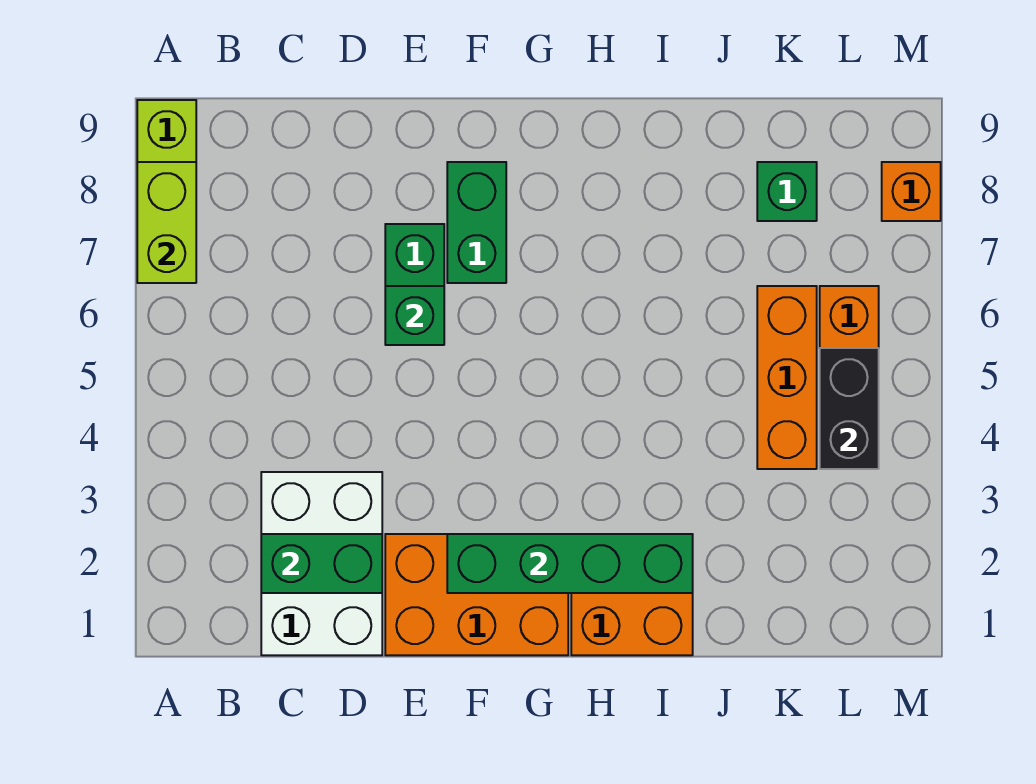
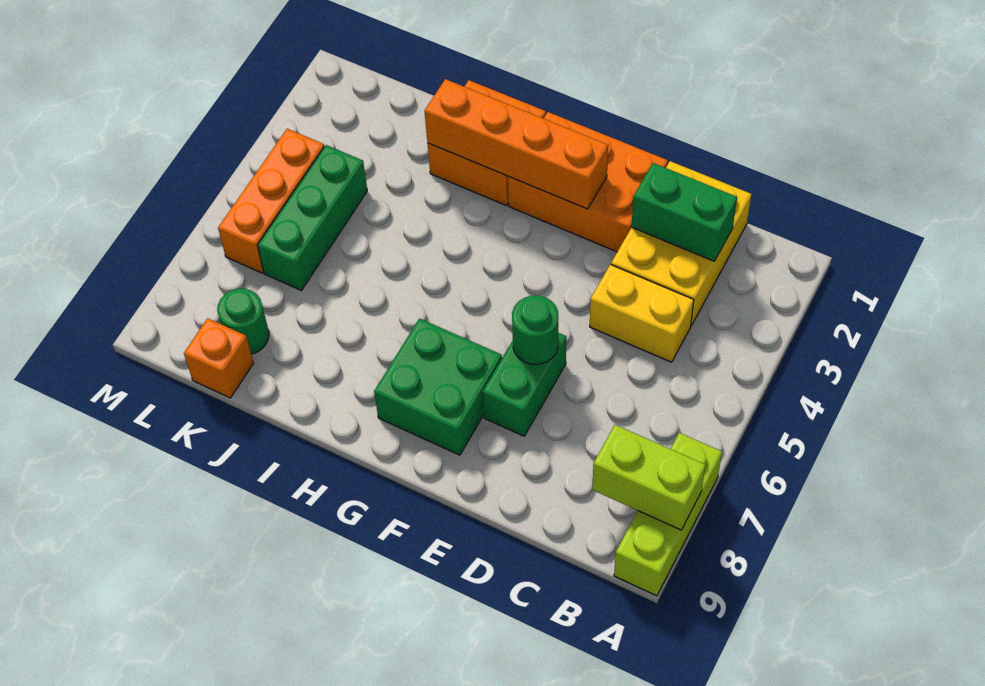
lime brick A7:A8 level 2 -> lime brick A8:B8 level 2
white brick C1:D3 level 1 -> yellow brick C1:D3 level 1
none -> yellow brick C4:D4 level 1
green brick E6 level 2 -> green round brick E6 level 2
green brick F2:I2 level 2 -> orange brick F2:I2 level 2
green brick F7:F8 level 1 -> green brick F7:G8 level 1
orange brick K4:K6 level 1 -> green brick K4:K6 level 1
green brick K8 level 1 -> green round brick K8 level 1
black brick L4:L5 level 2 -> none
orange brick M8 level 1 -> orange brick K9 level 1

